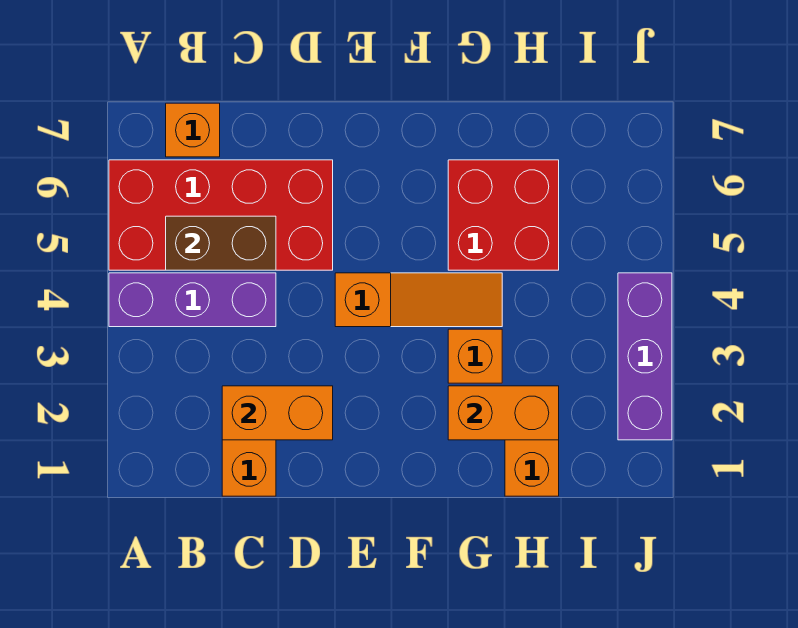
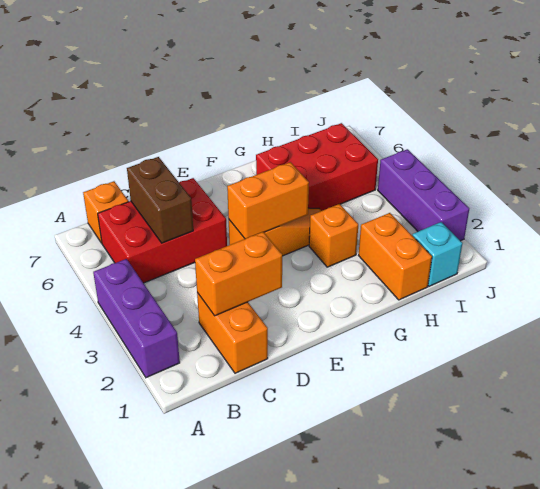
purple brick A4:C4 level 1 -> purple brick A2:A4 level 1
red brick A5:D6 level 1 -> red brick B5:D6 level 1
brown brick B5:C5 level 2 -> brown brick C5:C6 level 2
orange brick G2:H2 level 2 -> orange brick E4:F4 level 2
red brick G5:H6 level 1 -> red brick G5:I6 level 1
none -> cyan brick I1 level 1

